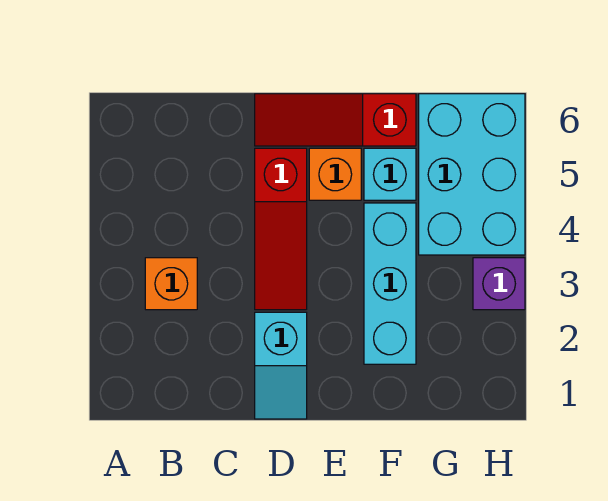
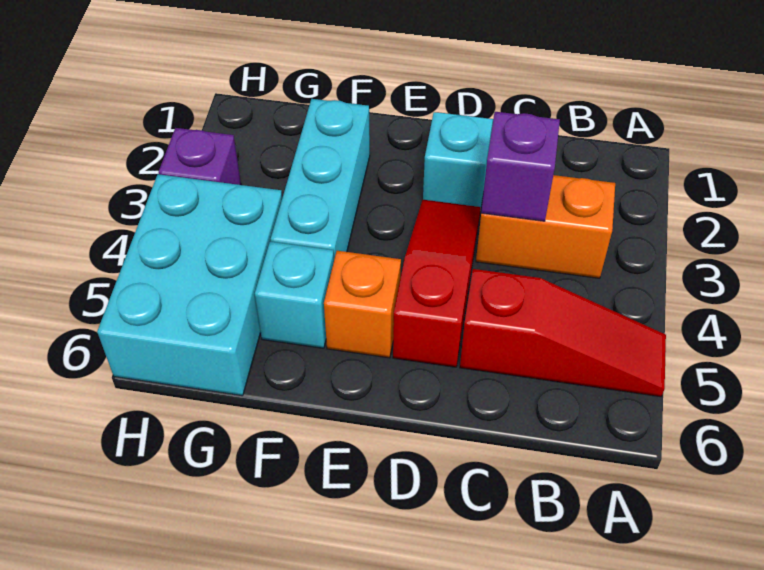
orange brick B3 level 1 -> orange brick B3:C3 level 1
none -> purple brick C3 level 2
red slope D6:F6 level 1 top F -> red slope A5:C5 level 1 top C

